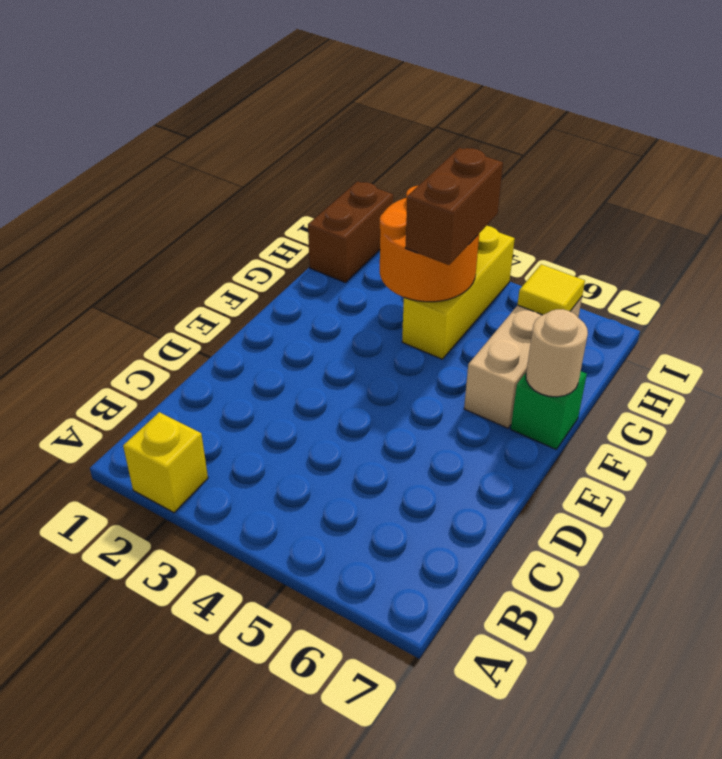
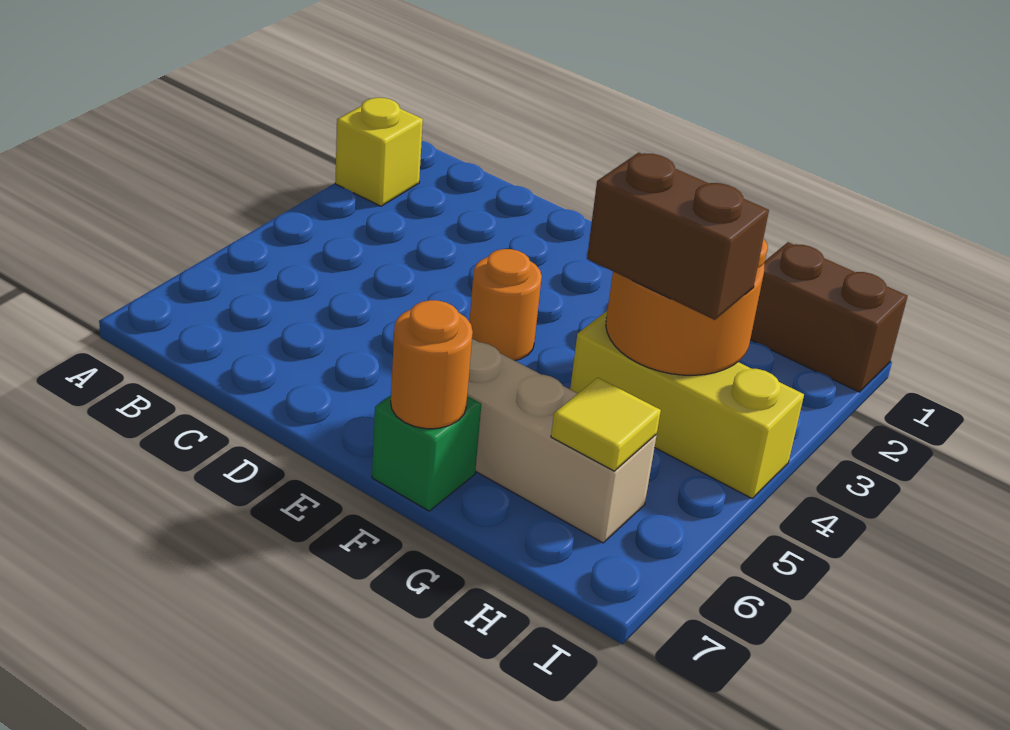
none -> orange round brick E4 level 1
tan round brick F7 level 2 -> orange round brick F7 level 2

